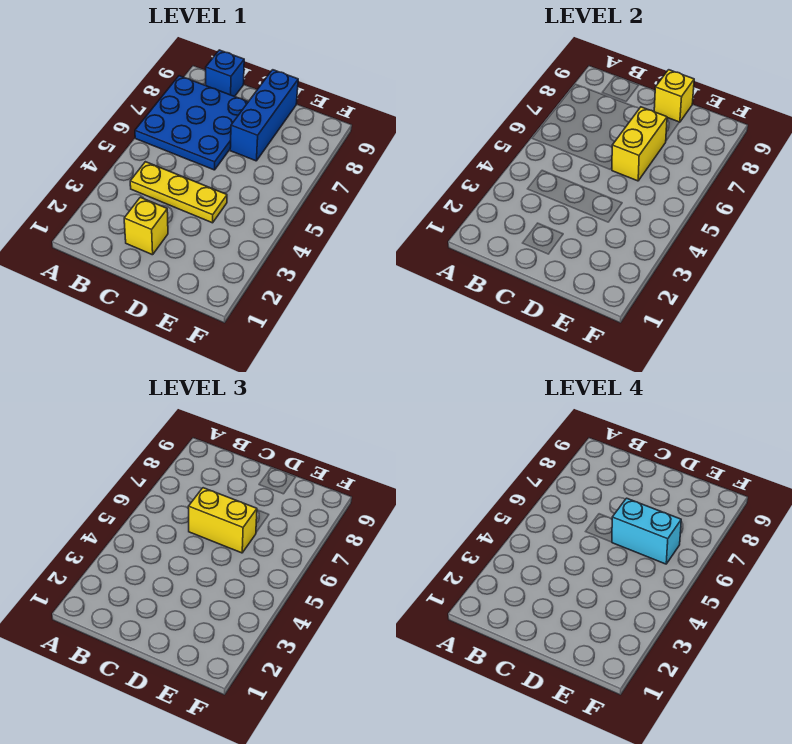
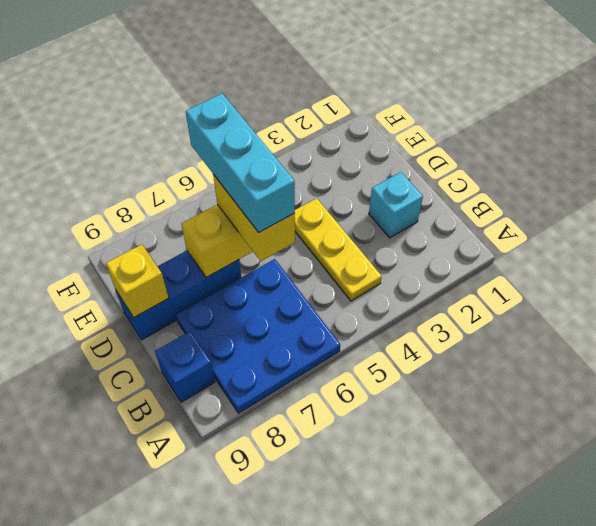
yellow brick C2 level 1 -> cyan brick C2 level 1
cyan brick D6:E6 level 4 -> cyan brick C6:E6 level 4

